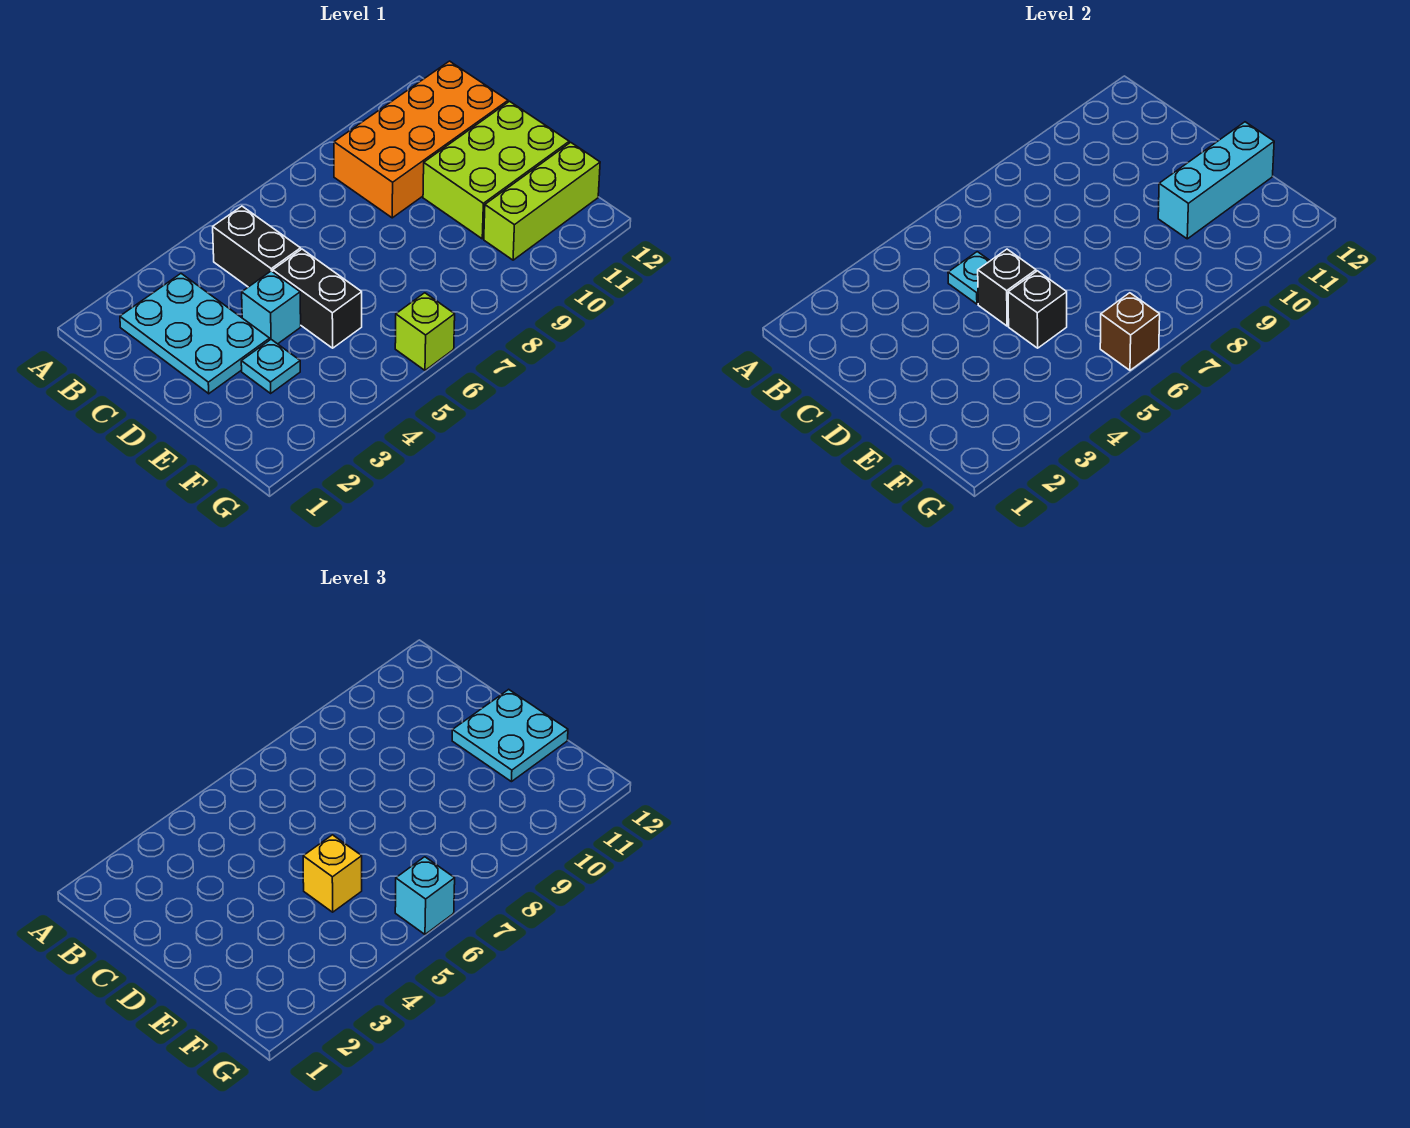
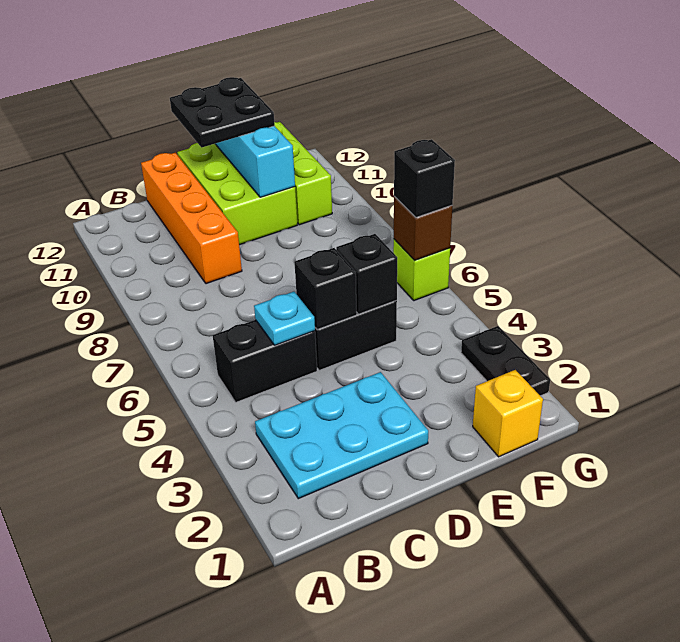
orange brick B9:C12 level 1 -> orange brick C9:C12 level 1
cyan brick D4 level 1 -> none
cyan plate D11:E12 level 3 -> black plate D11:E12 level 3
cyan plate E3 level 1 -> none
yellow brick E5 level 3 -> yellow brick F1 level 1
none -> black plate G2:G3 level 1
cyan brick G6 level 3 -> black brick G6 level 3

